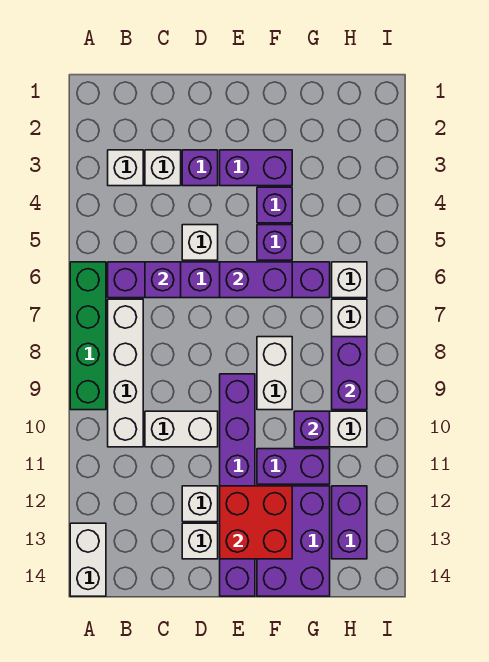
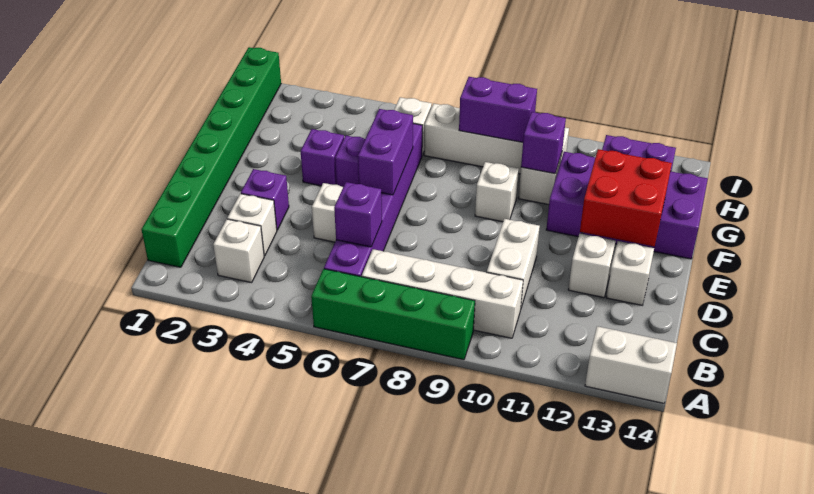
none -> green brick B1:I1 level 1
purple brick E3:F3 level 1 -> none
purple brick E9:E14 level 1 -> none
white brick F8:F9 level 1 -> white brick F9 level 1

